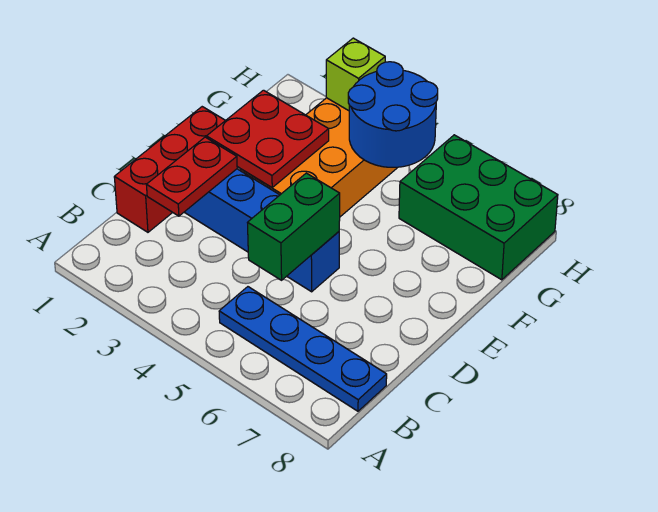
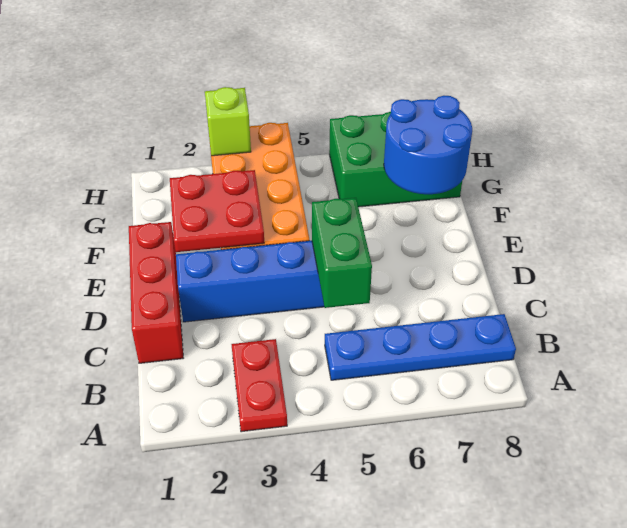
red plate C2:D2 level 2 -> red plate A3:B3 level 1
blue round brick G4:H5 level 2 -> blue round brick F7:G8 level 2

